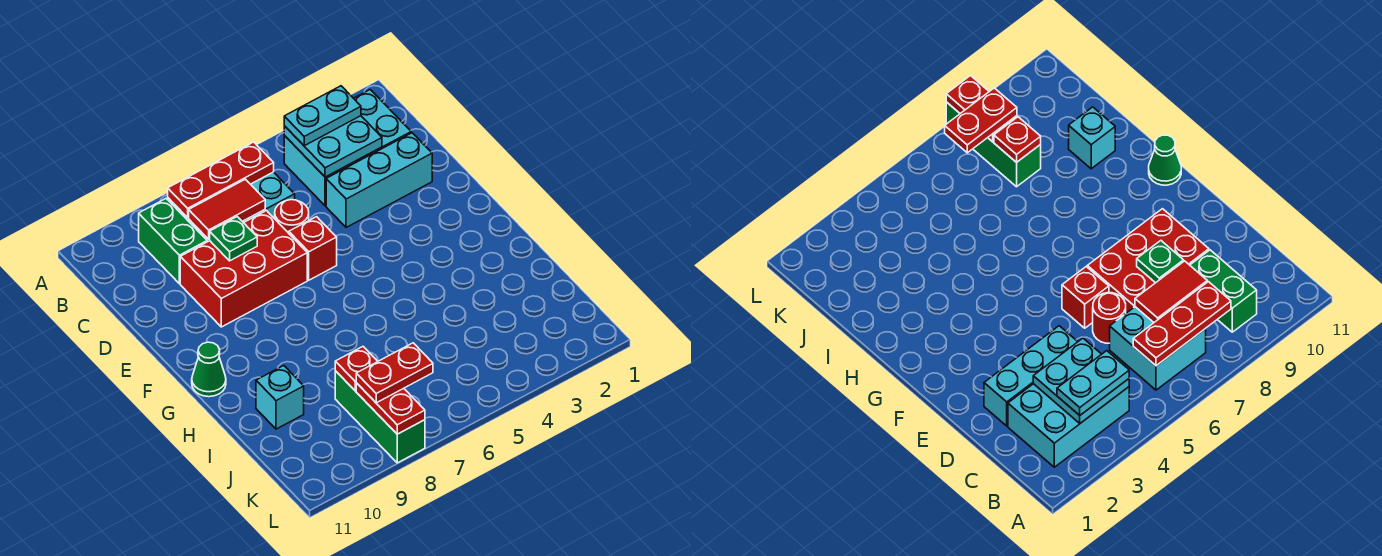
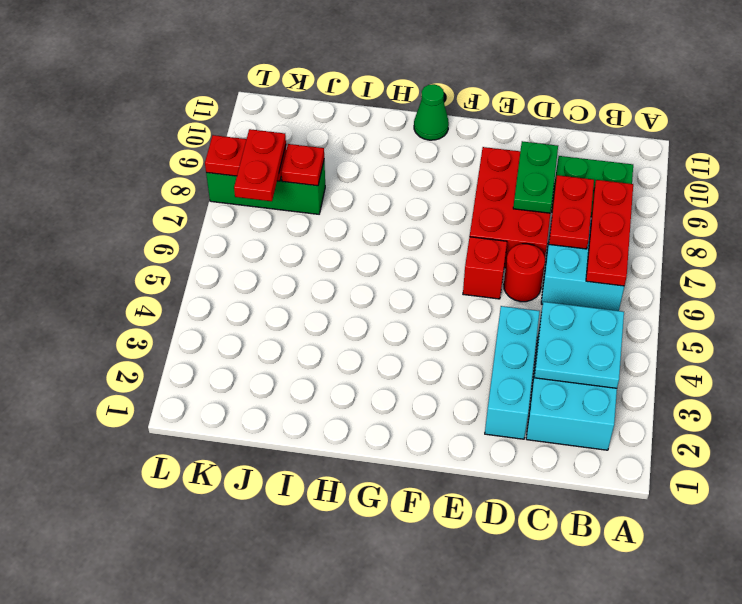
cyan plate B3:B4 level 3 -> none
red tile C7:C8 level 2 -> red plate C7:C8 level 2
green plate D8 level 2 -> green plate D8:D9 level 2
cyan brick I10 level 1 -> none

